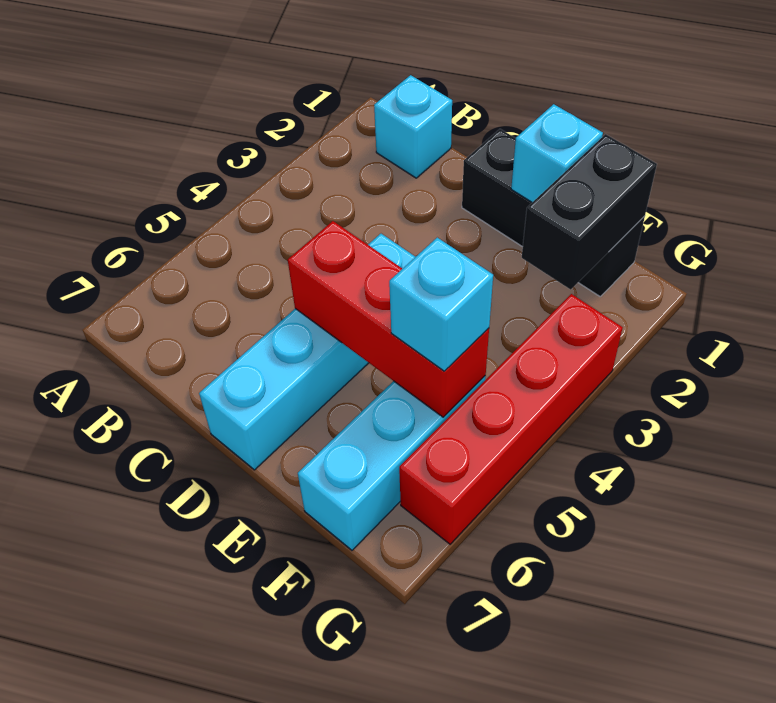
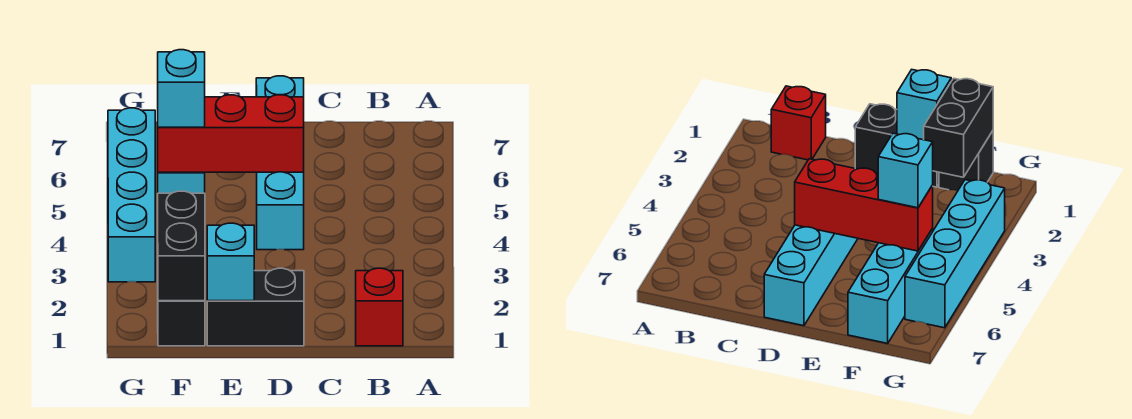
cyan brick B1 level 1 -> red brick B1 level 1
red brick G3:G6 level 1 -> cyan brick G3:G6 level 1

